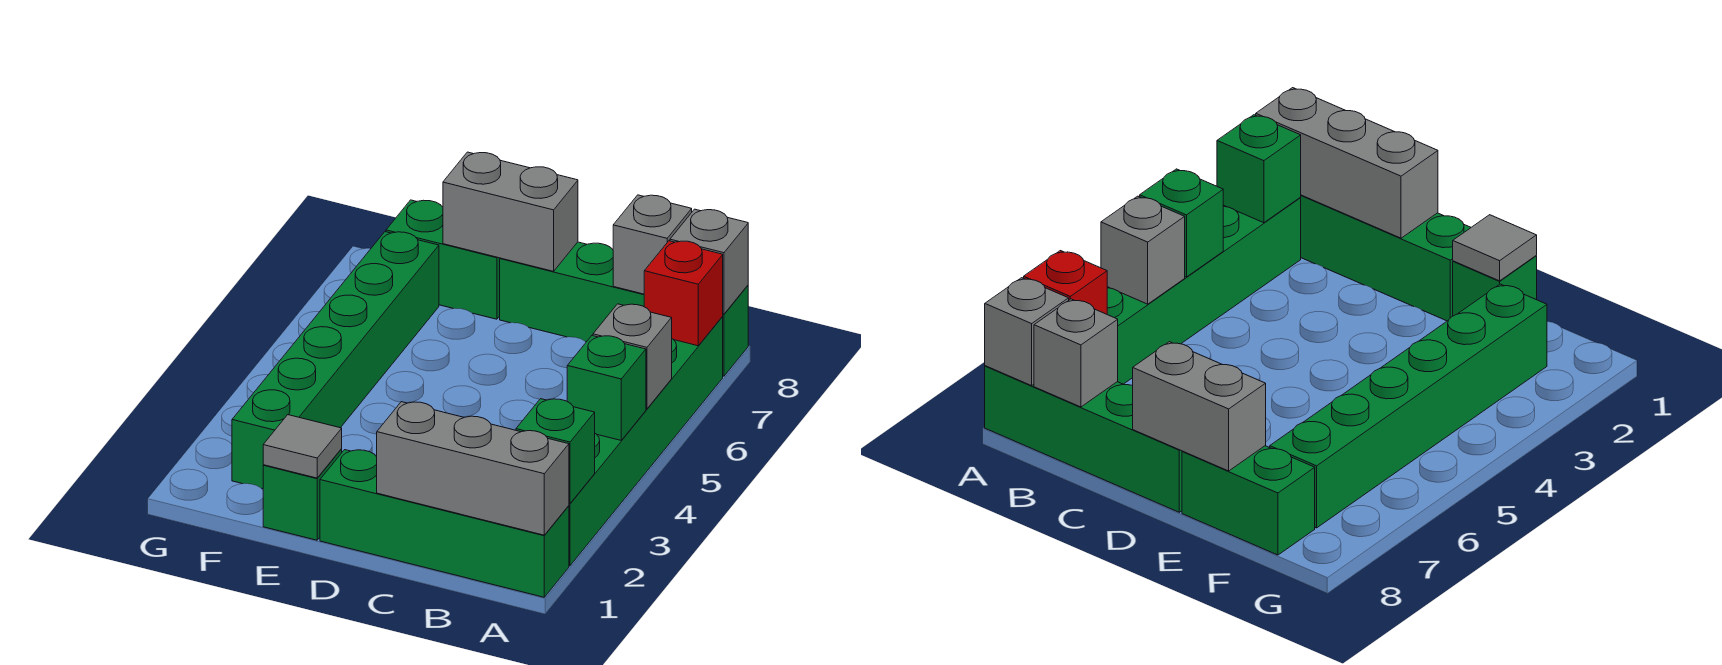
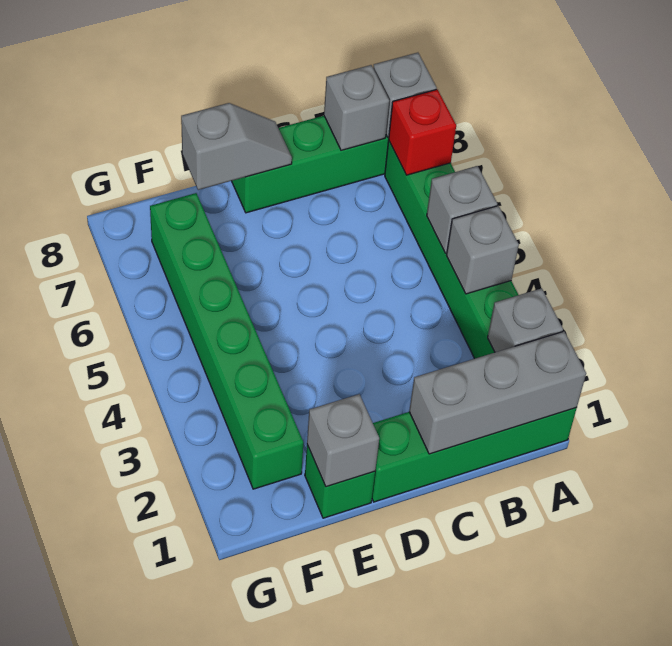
green brick A2 level 2 -> grey brick A2 level 2
green brick A4 level 2 -> grey brick A4 level 2
grey brick D8:E8 level 2 -> grey slope D8:E8 level 2 top E
grey tile E1 level 2 -> grey brick E1 level 2
green brick E8:F8 level 1 -> none

